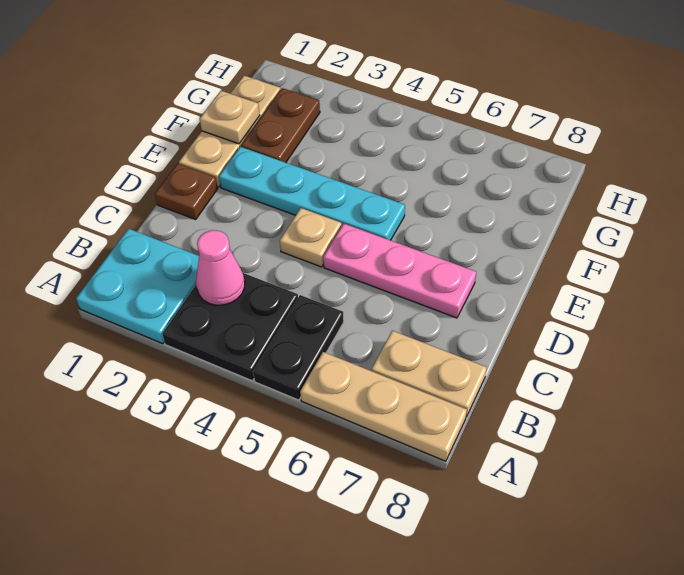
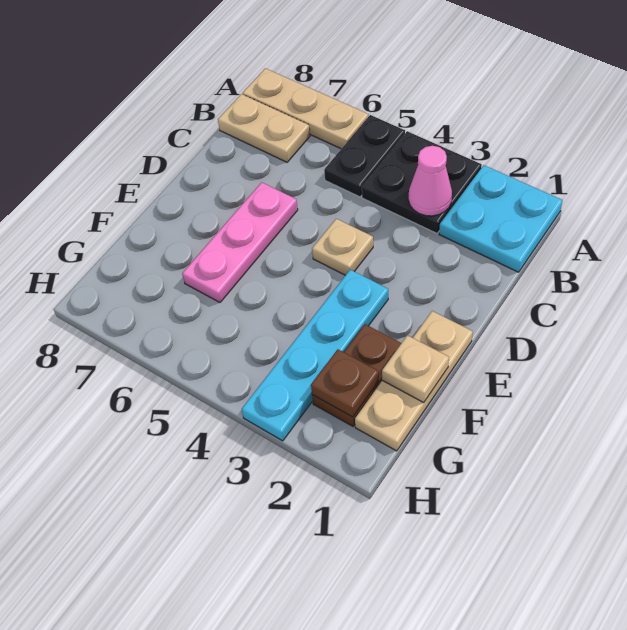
brown plate D1 level 1 -> brown plate G2 level 2
pink plate D5:D7 level 1 -> pink plate D6:F6 level 1
cyan plate E2:E5 level 1 -> cyan plate E3:H3 level 1

